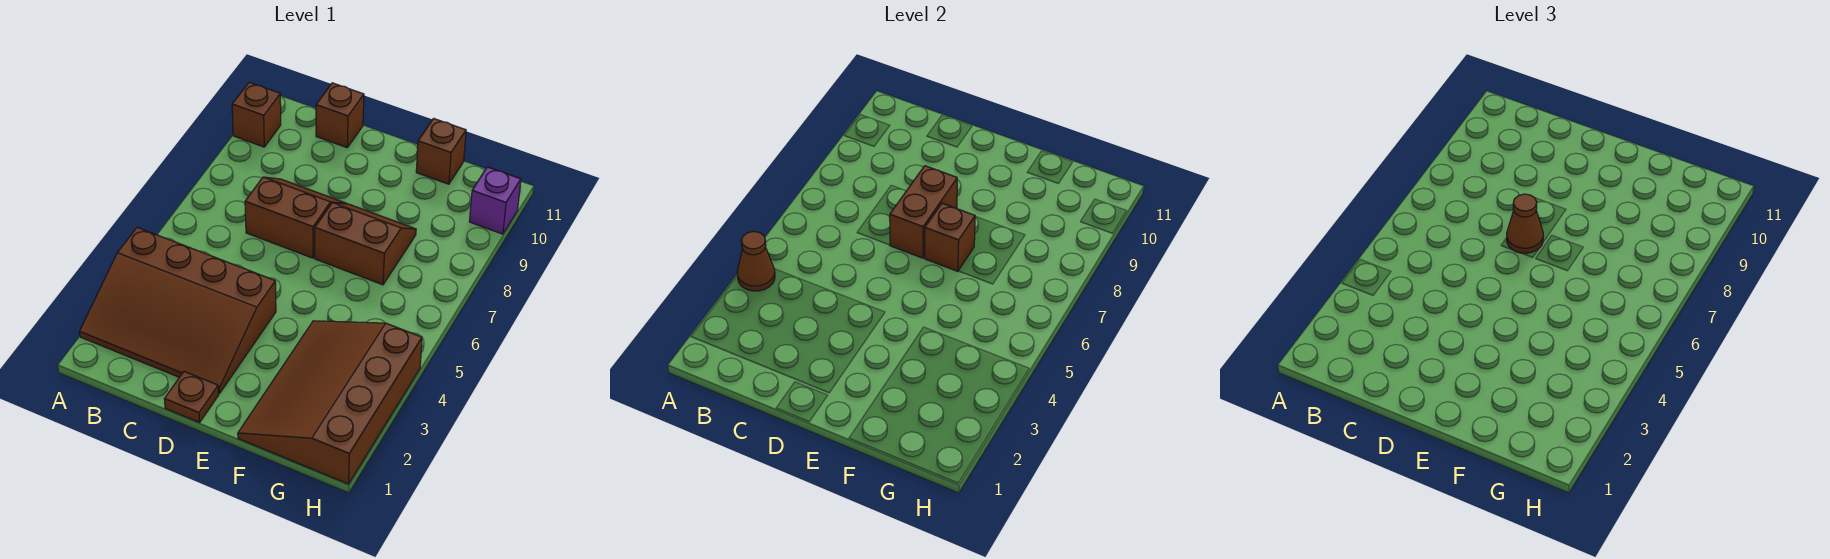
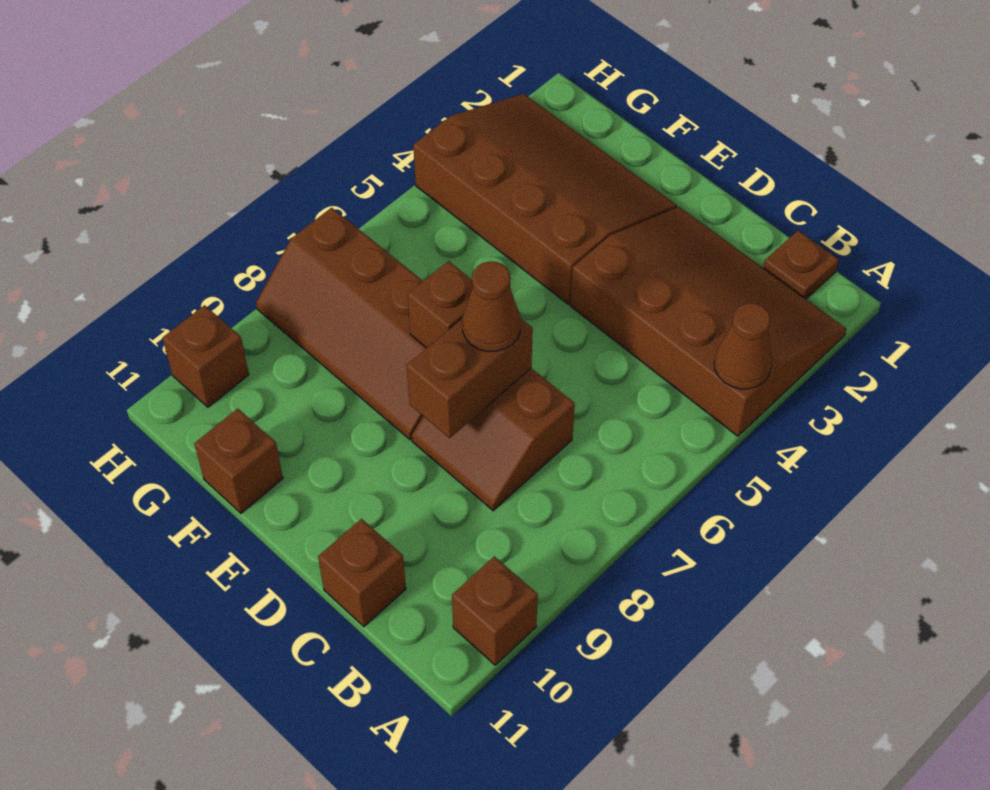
brown plate D1 level 1 -> brown plate B1 level 1
brown slope E7:F8 level 1 top 7 -> brown slope E7:H8 level 1 top 7
brown slope F1:H4 level 1 top H -> brown slope E2:H4 level 1 top 4
purple brick H10 level 1 -> brown brick H10 level 1

